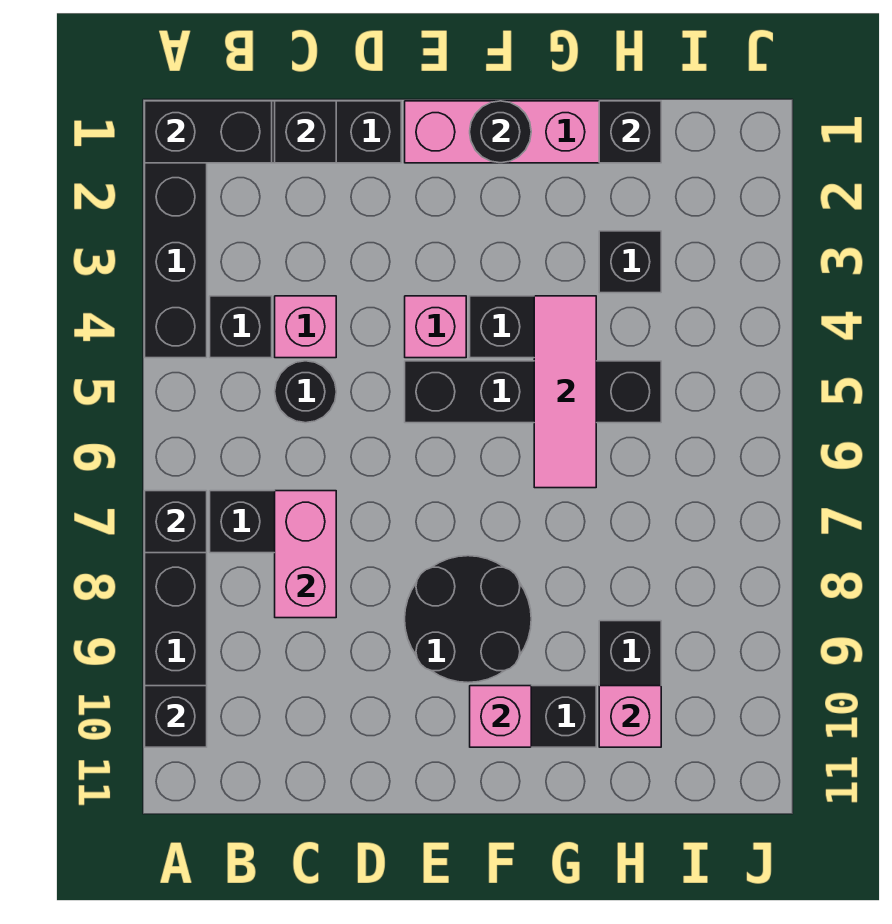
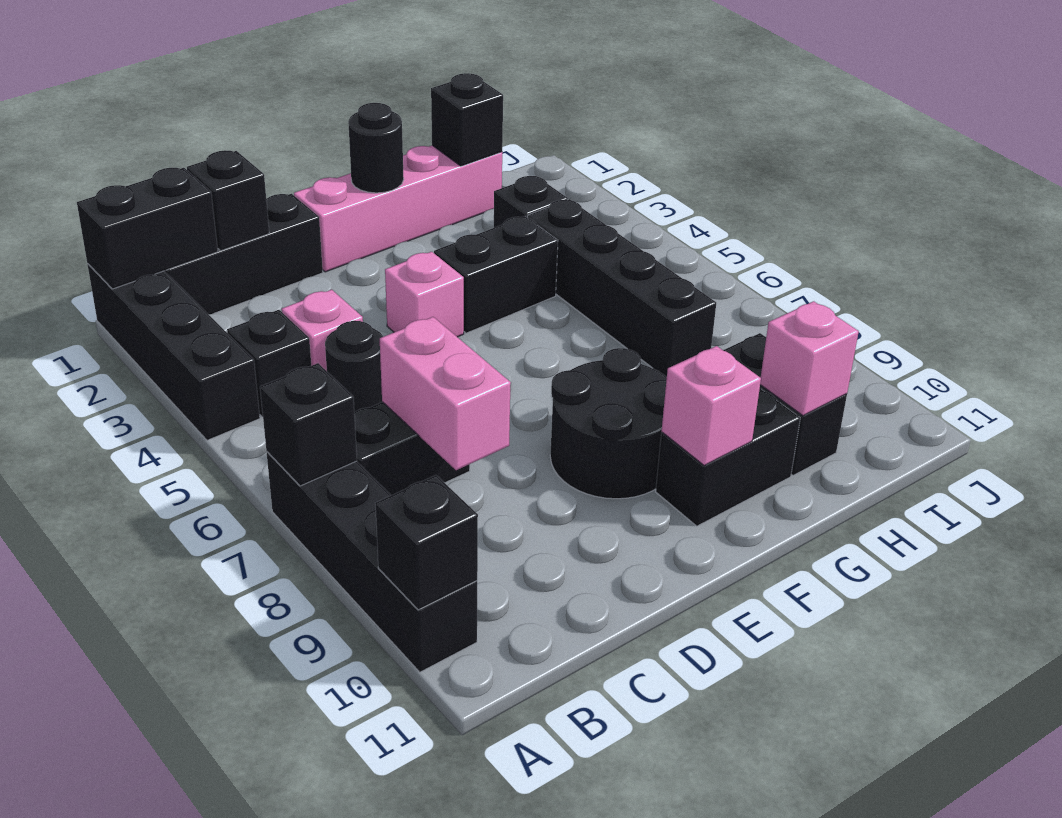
black brick E5:H5 level 1 -> black brick H4:H7 level 1
pink tile G4:G6 level 2 -> none

